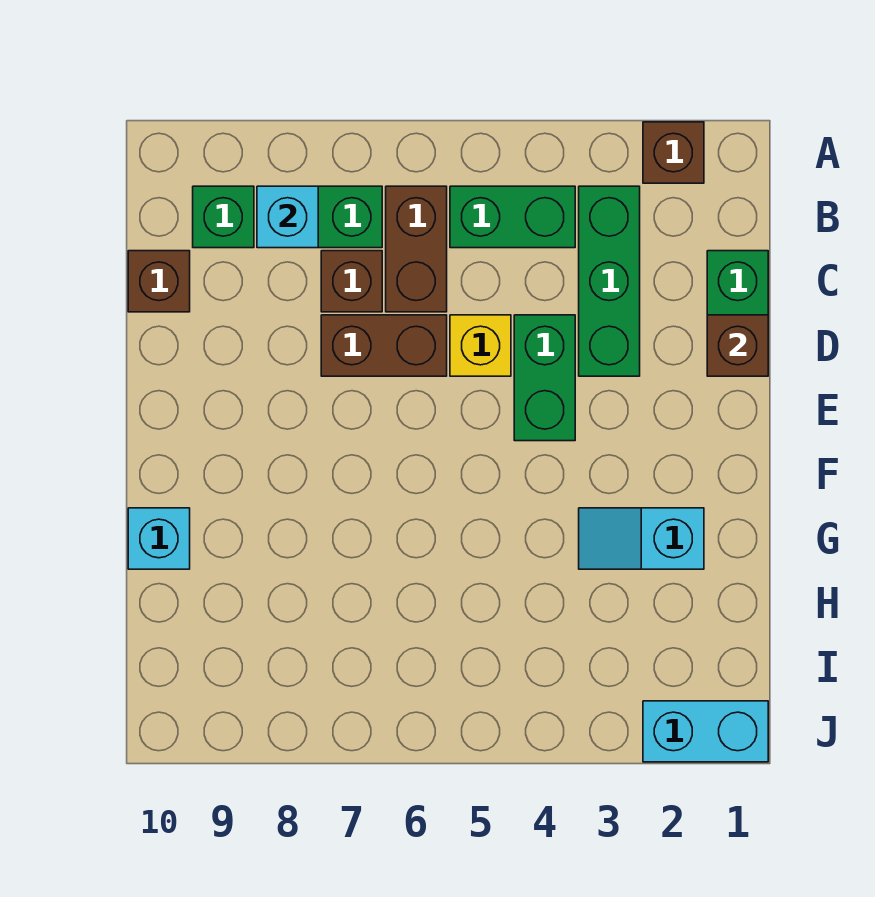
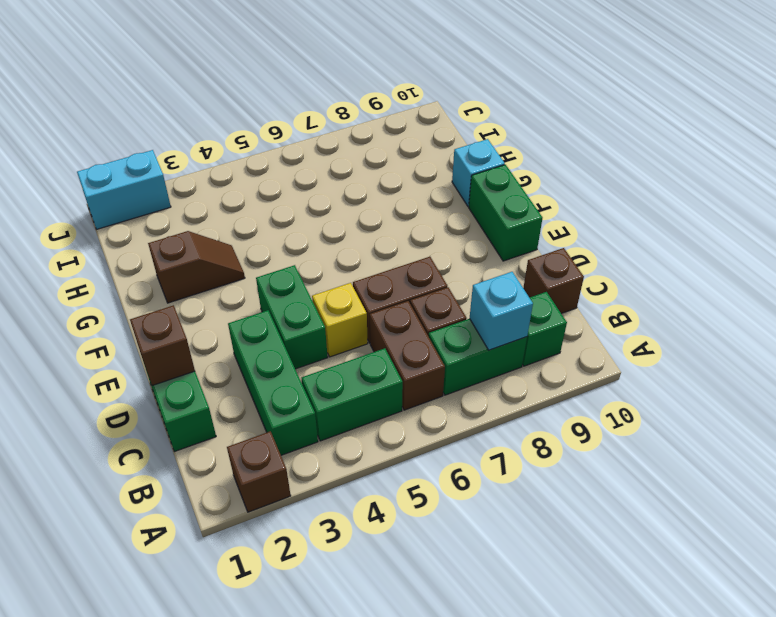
none -> green brick E10:F10 level 1
cyan slope G2:G3 level 1 top 2 -> brown slope G2:G3 level 1 top 2

